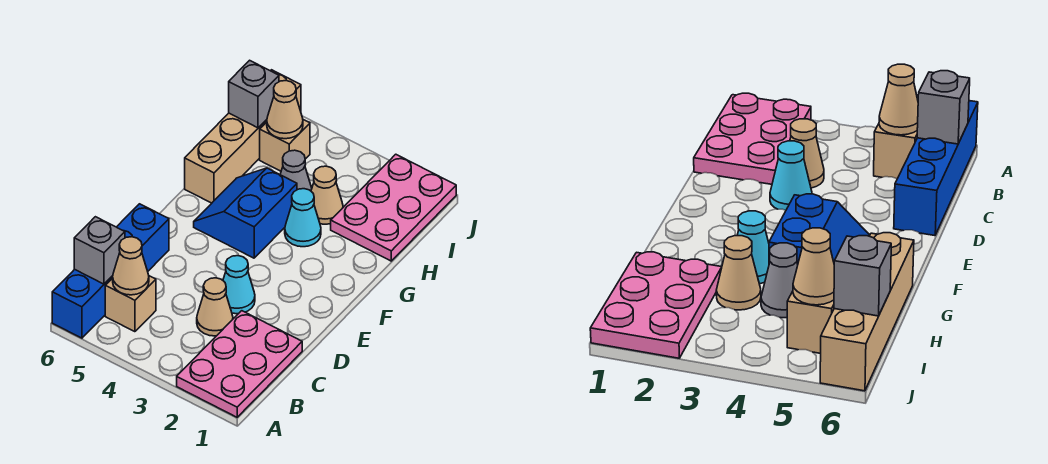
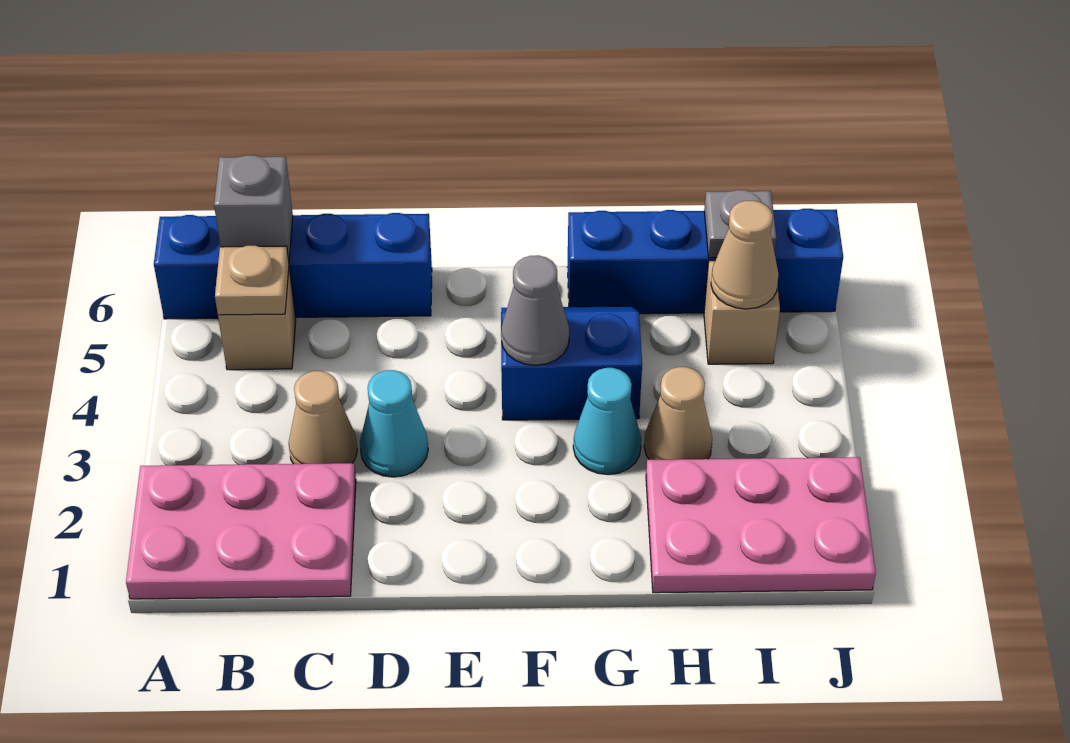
tan cone B5 level 2 -> tan plate B5 level 2
tan brick G6:J6 level 1 -> blue brick G6:J6 level 1
grey cone H4 level 1 -> grey cone F4 level 2
grey brick I6 level 2 -> grey plate I6 level 2

